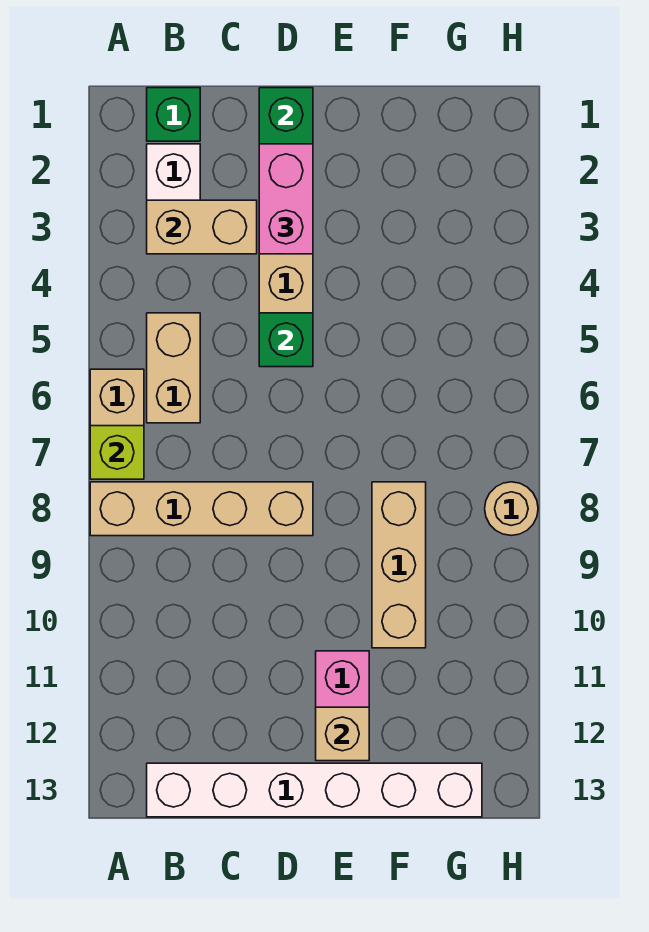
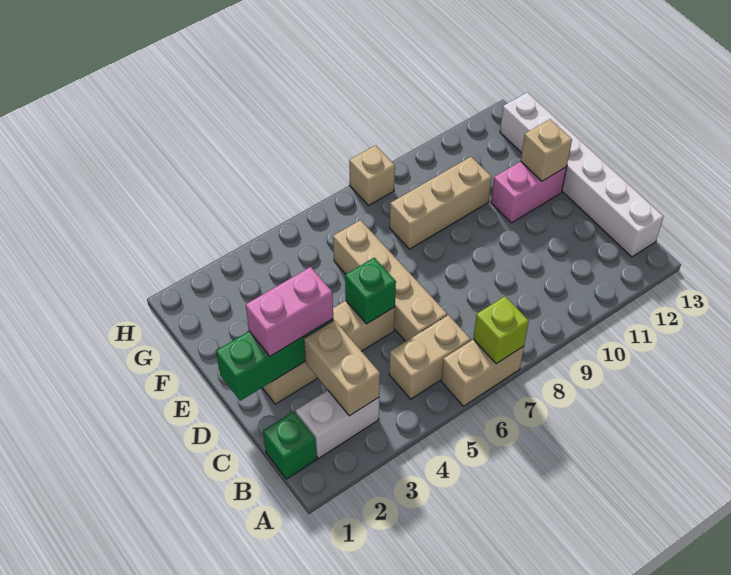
tan brick A8:D8 level 1 -> tan brick C6:F6 level 1
tan round brick H8 level 1 -> tan brick H8 level 1

